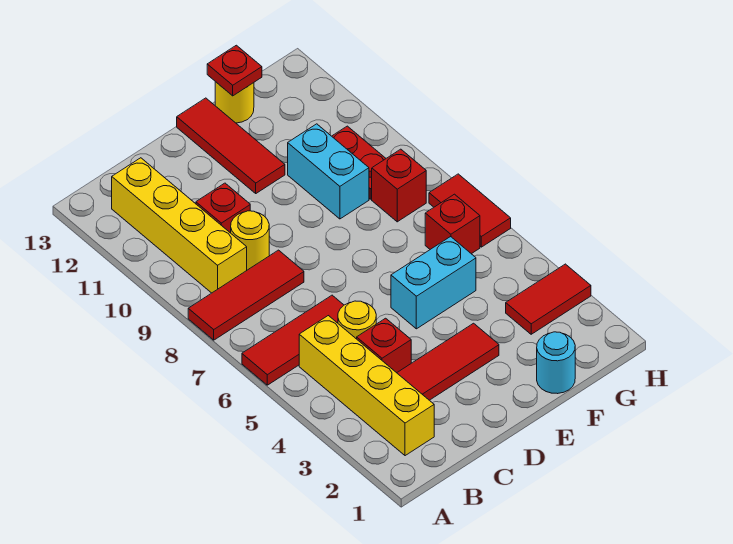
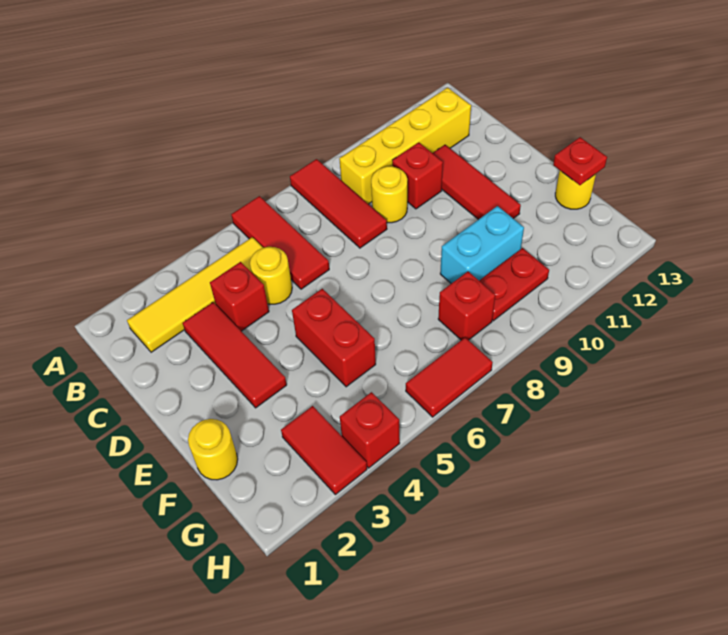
yellow brick B2:B5 level 1 -> yellow tile B2:B5 level 1
cyan brick E5:F5 level 1 -> red brick E5:F5 level 1
red tile E11:E13 level 1 -> red tile C11:E11 level 1
cyan round brick F1 level 1 -> yellow round brick F1 level 1
red brick G6 level 1 -> red brick H4 level 1

